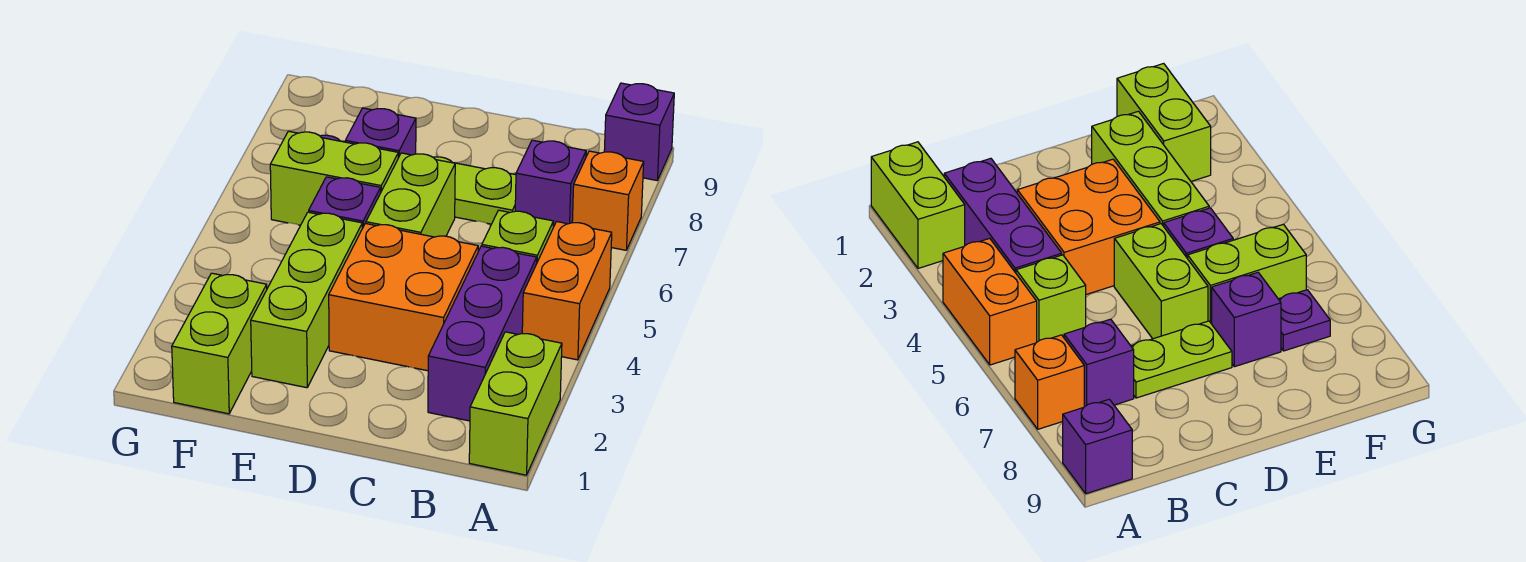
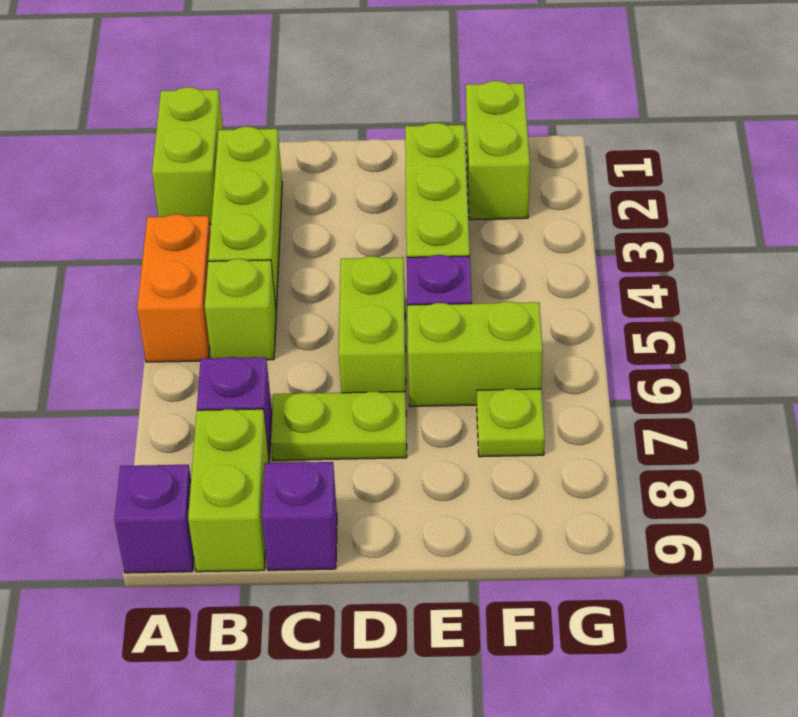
orange brick A7 level 1 -> none
purple brick B2:B4 level 1 -> lime brick B2:B4 level 1
none -> lime brick B8:B9 level 1
orange brick C3:D4 level 1 -> none
purple brick E7 level 1 -> purple brick C9 level 1
purple plate F7 level 1 -> lime plate F7 level 1

